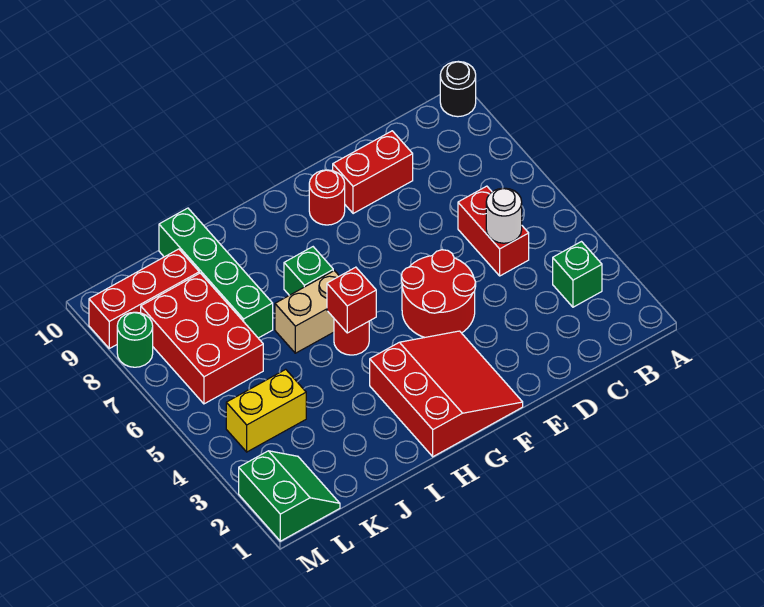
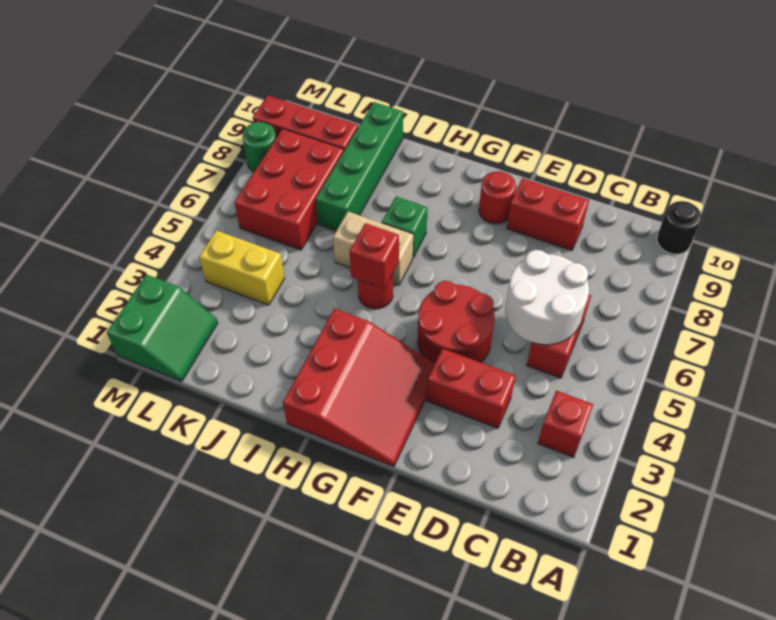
green brick B3 level 1 -> red brick B3 level 1
white round brick C5 level 2 -> white round brick C5:D6 level 2
none -> red brick D3:E3 level 1

